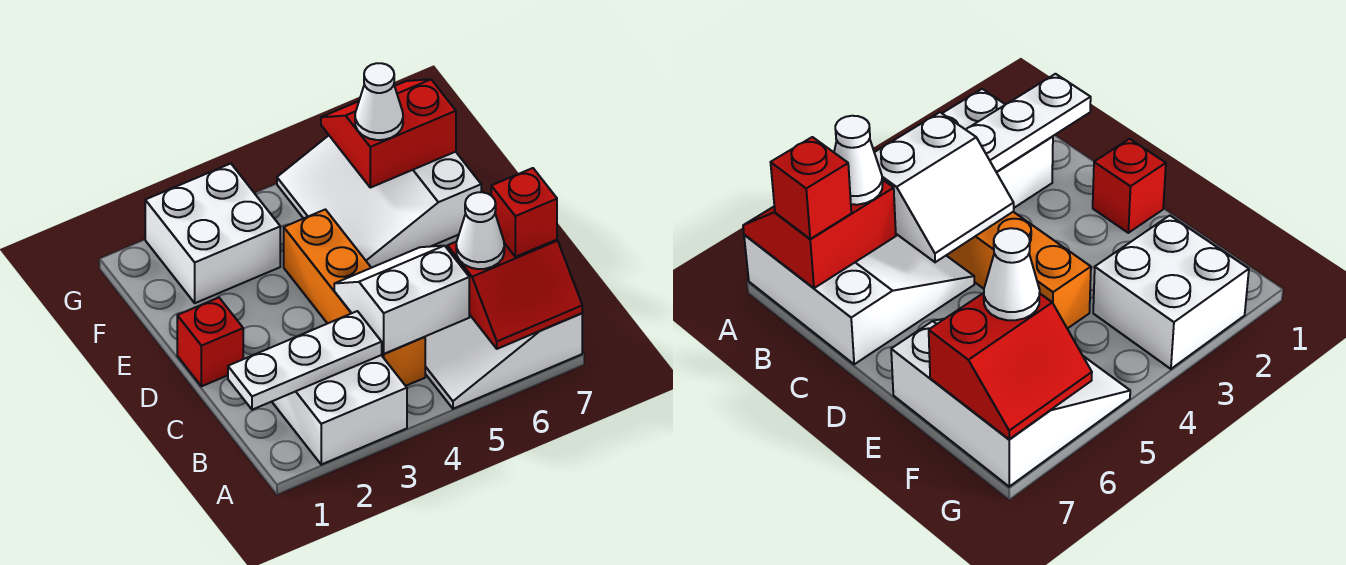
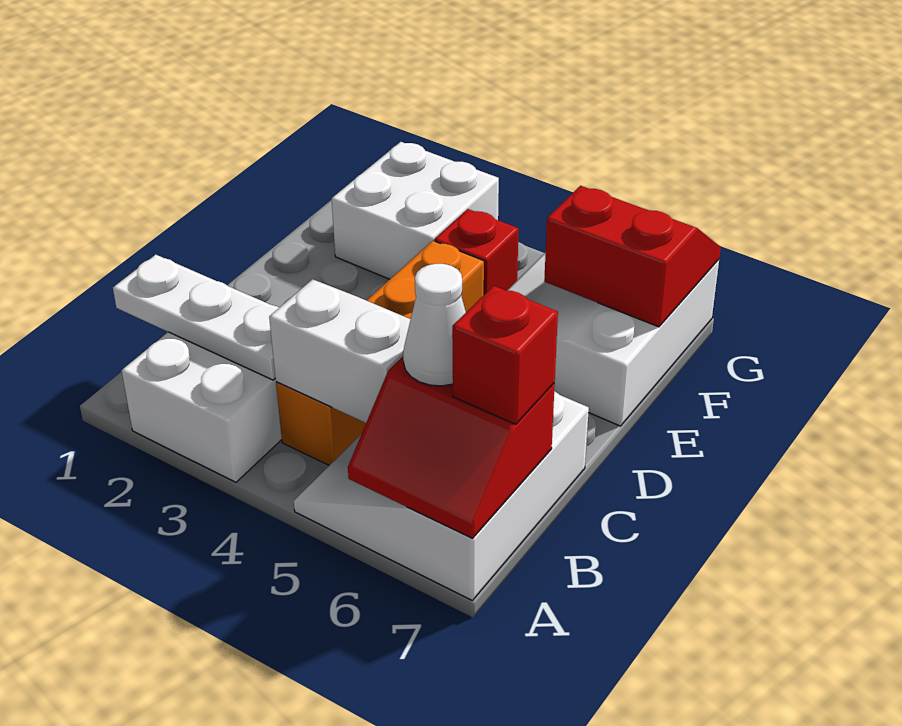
red brick D1 level 1 -> red brick F4 level 1
white cone F6 level 3 -> none

